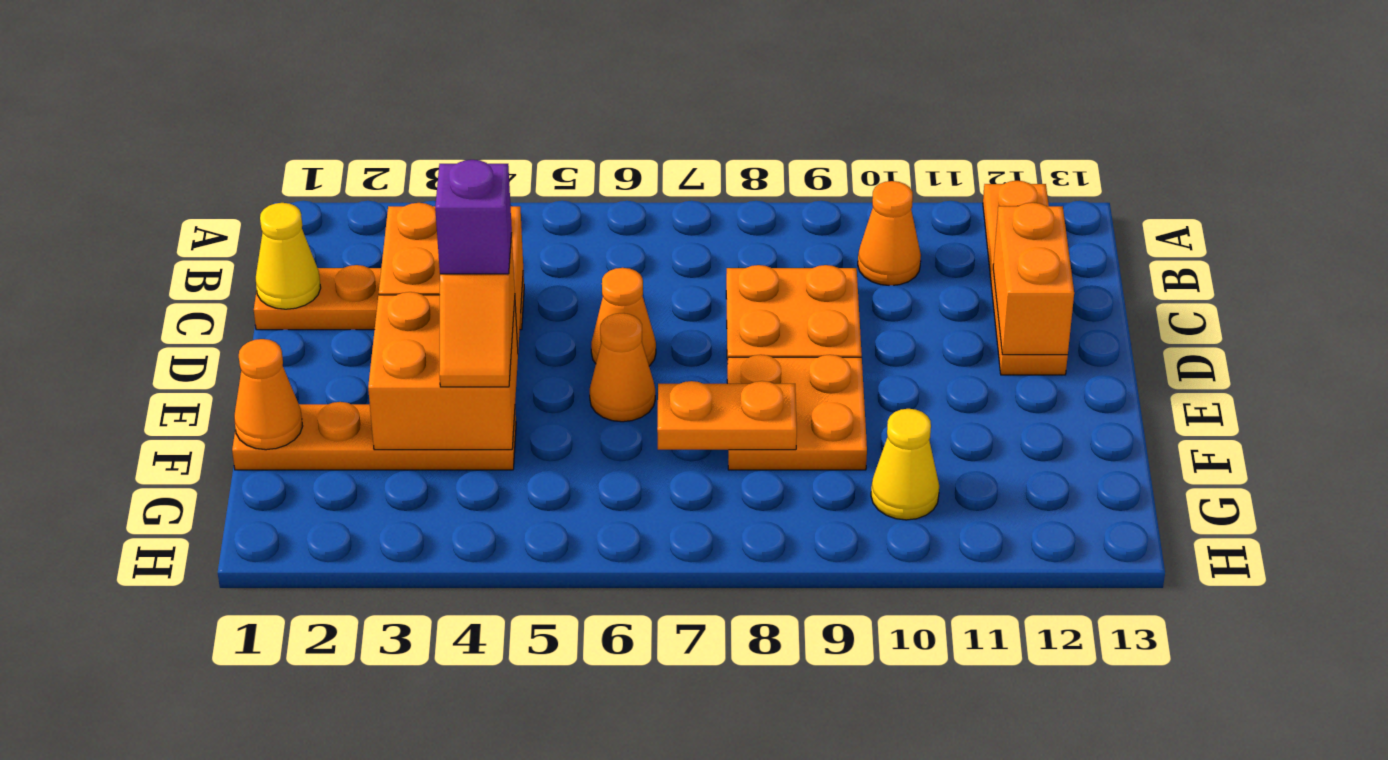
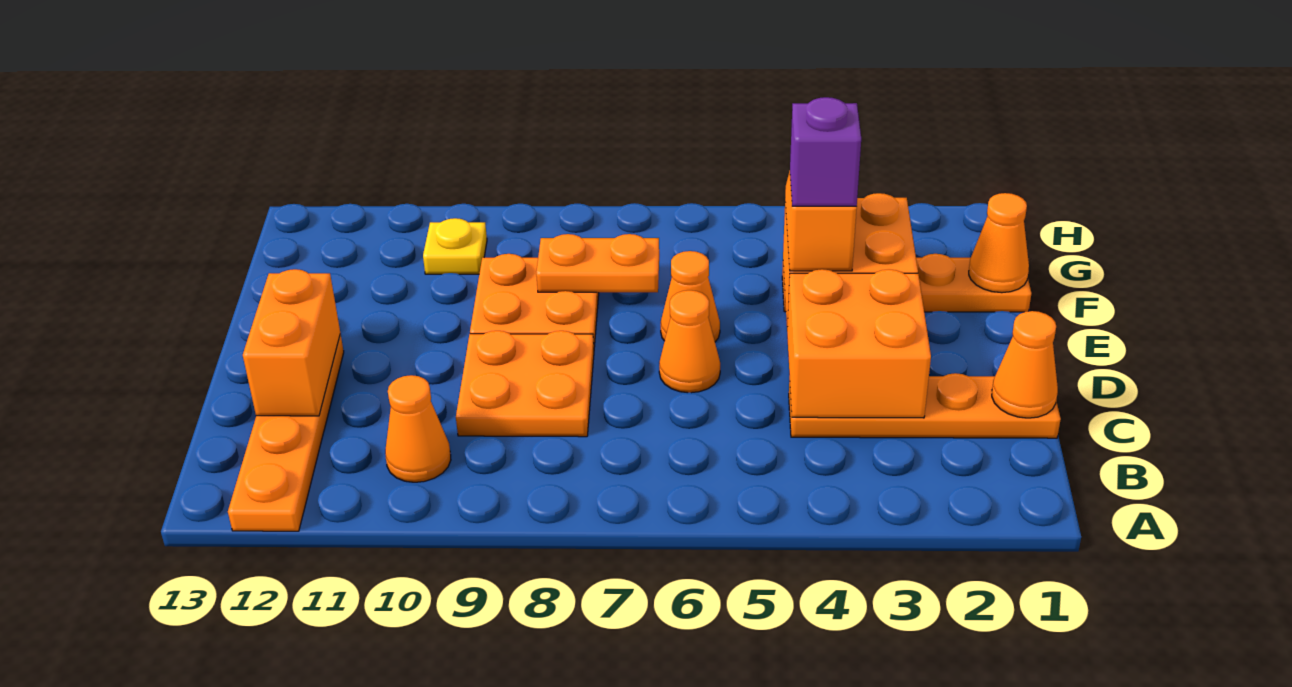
yellow cone C1 level 2 -> orange cone C1 level 2
yellow cone G10 level 1 -> yellow plate G10 level 1

